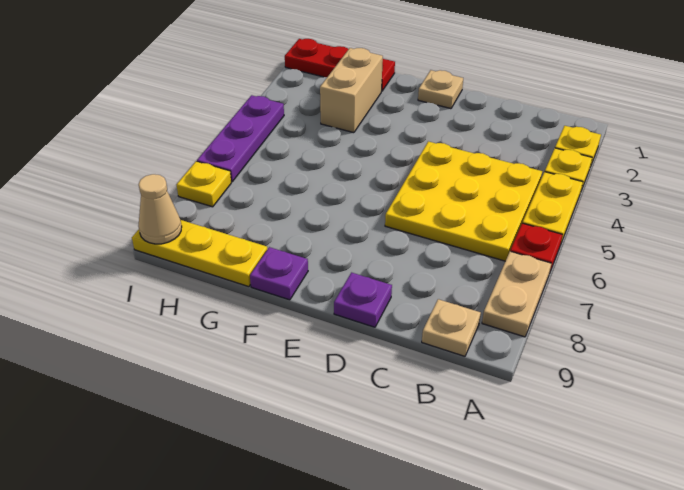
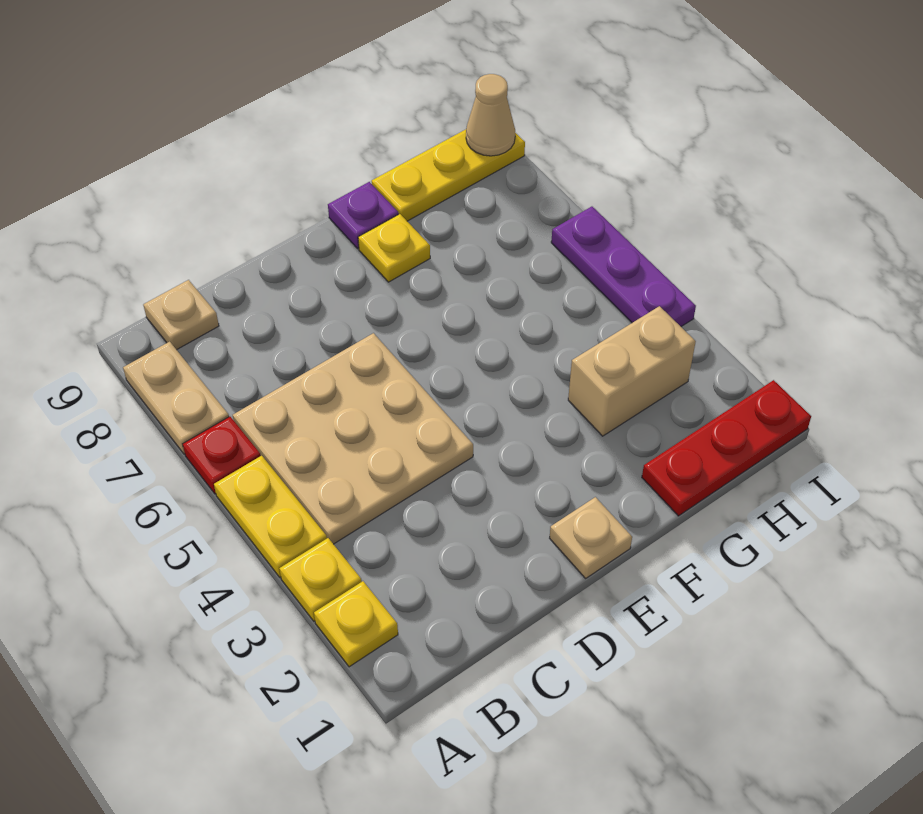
yellow plate B4:D6 level 1 -> tan plate B4:D6 level 1
purple plate D9 level 1 -> none
tan brick G2:G3 level 1 -> tan brick G3:H3 level 1
yellow plate I7 level 1 -> yellow plate F8 level 1

